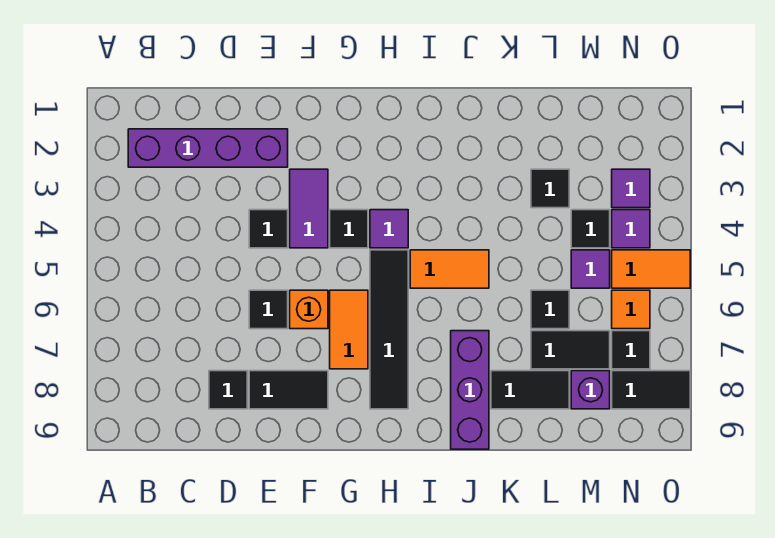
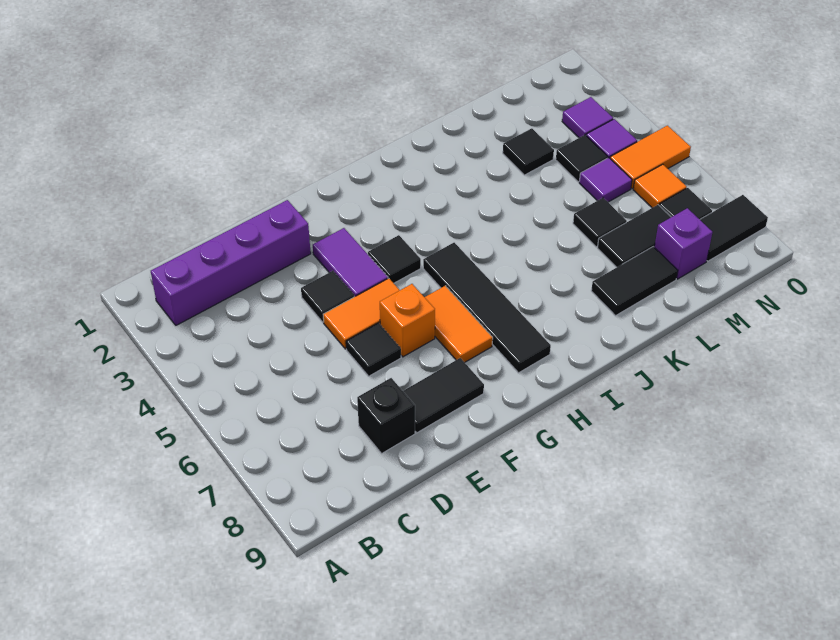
black tile D8 level 1 -> black brick D8 level 1
purple tile H4 level 1 -> none
orange tile I5:J5 level 1 -> orange tile E5:F5 level 1
purple brick J7:J9 level 1 -> none

